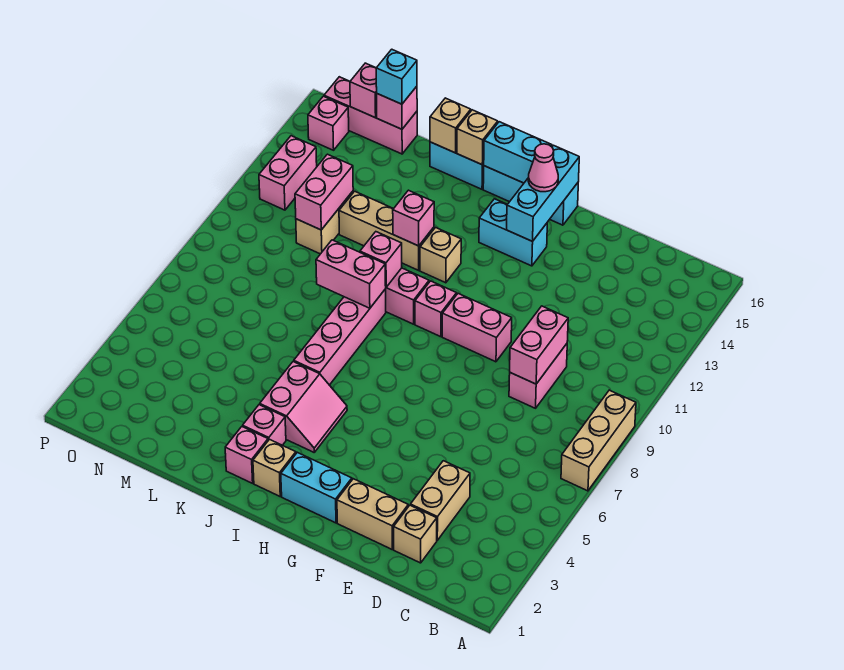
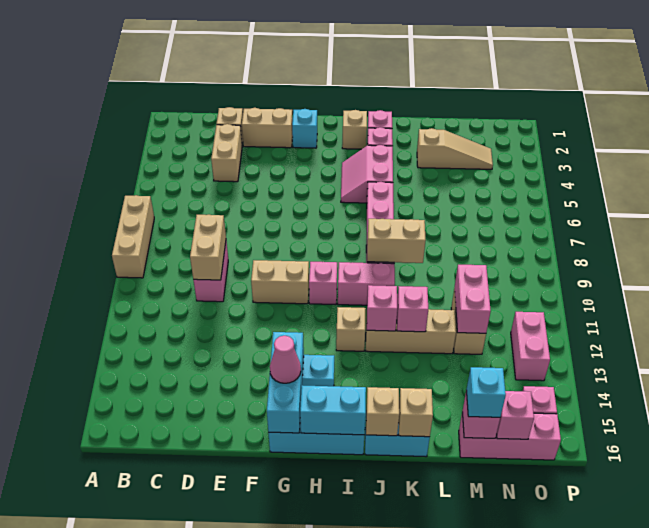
pink brick D9:D10 level 2 -> tan brick D9:D10 level 2
pink brick F10:G10 level 1 -> tan brick F10:G10 level 1
cyan brick G2:H2 level 1 -> cyan brick G2 level 1
pink brick J9:K9 level 2 -> tan brick J9:K9 level 2
pink brick J10 level 2 -> pink brick K12 level 2
none -> tan slope L3:N3 level 1 top L

